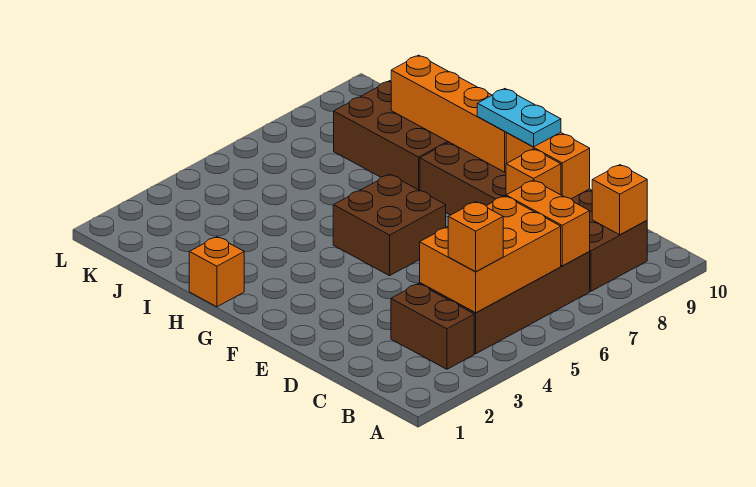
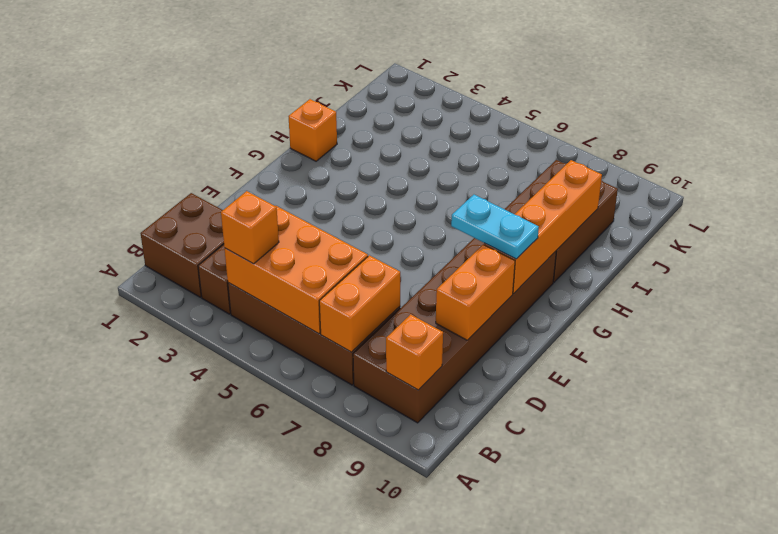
orange brick D8 level 2 -> none
cyan plate E9:F9 level 3 -> cyan plate F8:F9 level 3
brown brick F5:G6 level 1 -> brown brick B1:C2 level 1

